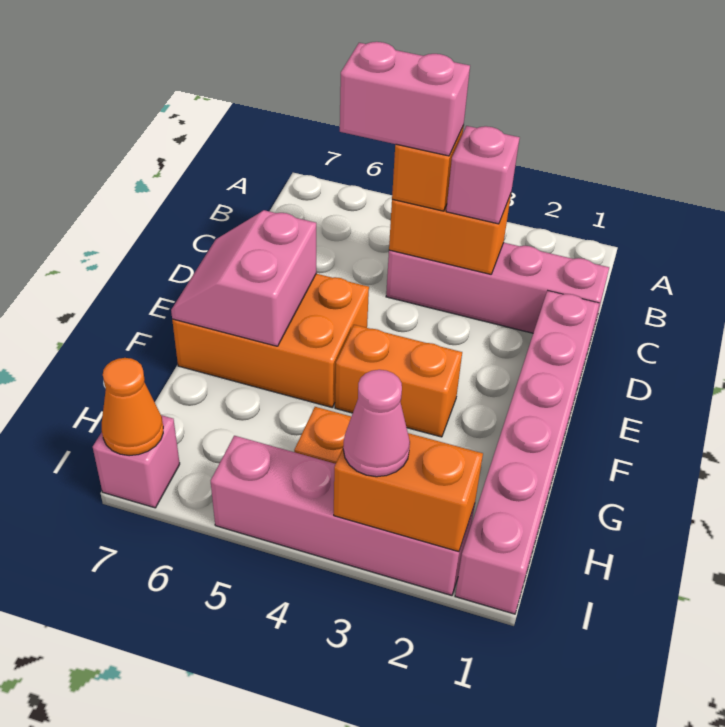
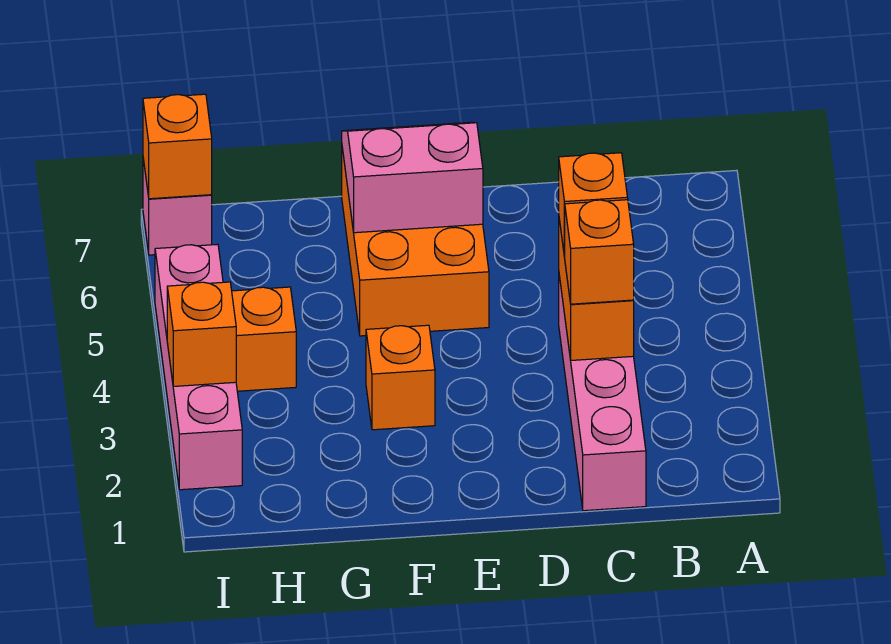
pink brick C3 level 3 -> orange brick C3 level 3
pink brick C4:C5 level 4 -> none
pink brick D1:I1 level 1 -> none
orange brick F3:F4 level 1 -> orange brick F3 level 1
orange brick I2:I3 level 2 -> orange brick I3 level 2
pink cone I3 level 3 -> none
orange cone I7 level 2 -> orange brick I7 level 2

